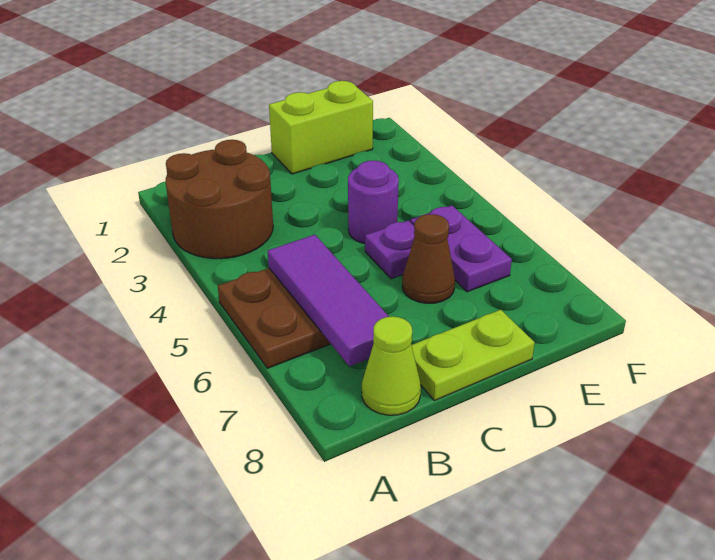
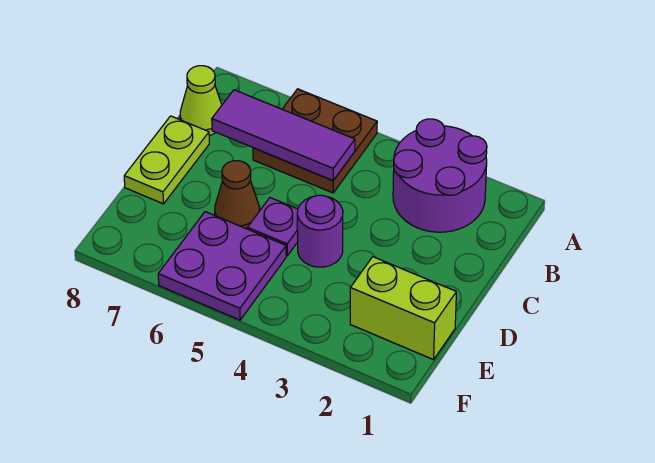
brown round brick A2:B3 level 1 -> purple round brick A2:B3 level 1
lime brick D1:E1 level 1 -> lime brick E1:E2 level 1
purple plate E5:E6 level 1 -> purple plate E5:F6 level 1

